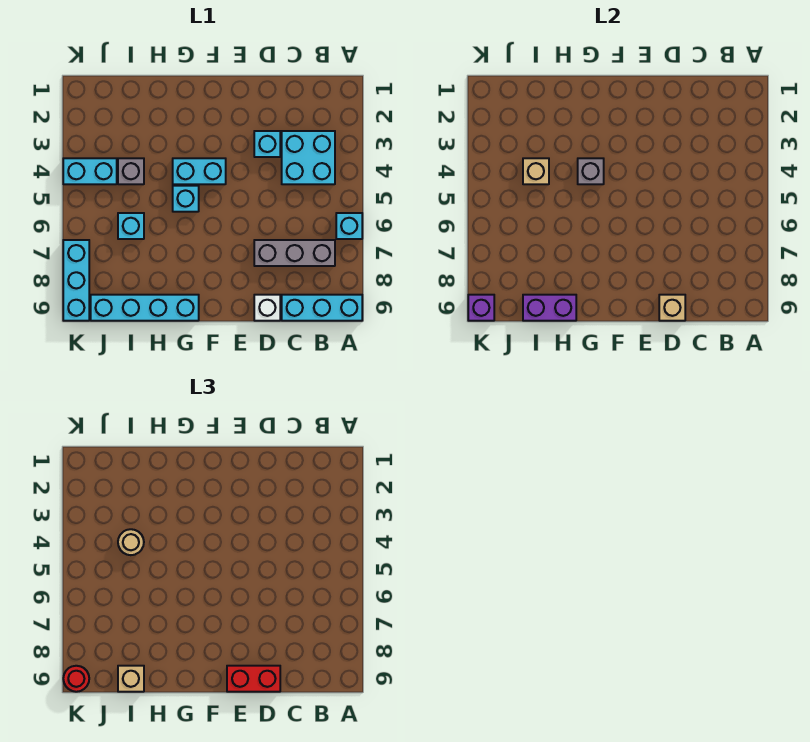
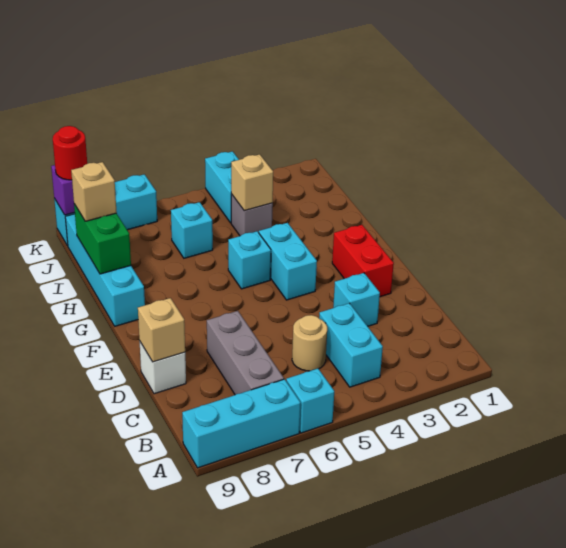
cyan brick A9:C9 level 1 -> cyan brick A7:A9 level 1
cyan brick B3:C4 level 1 -> cyan brick B4:C4 level 1
red brick D9:E9 level 3 -> red brick E2:F2 level 1
grey brick G4 level 2 -> none
purple brick H9:I9 level 2 -> green brick H9:I9 level 2
tan round brick I4 level 3 -> tan round brick C5 level 1

